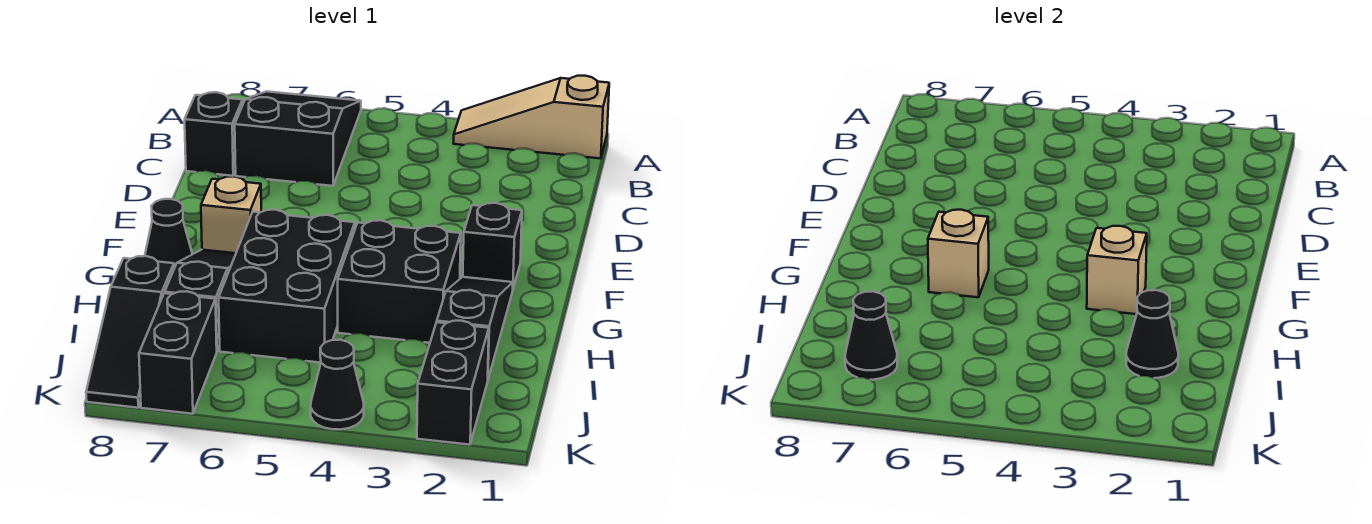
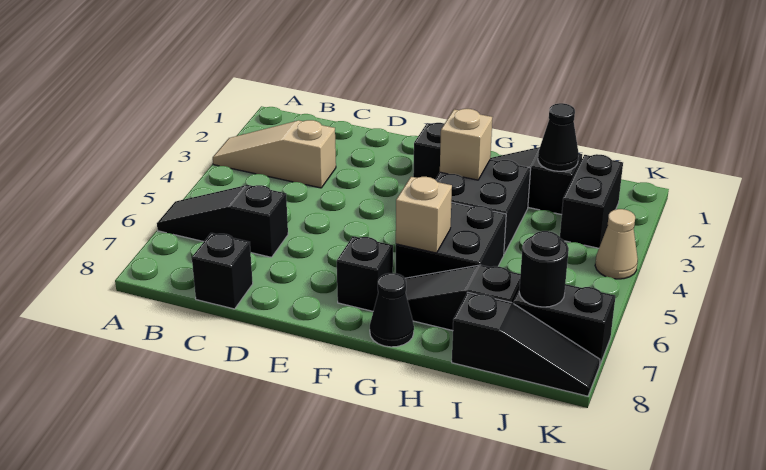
tan slope A1:A3 level 1 top 1 -> tan slope A3:C3 level 1 top C
black slope A6:C7 level 1 top C -> black slope A6:C6 level 1 top C
tan brick F7 level 1 -> black brick F7 level 1
black brick G5:I6 level 1 -> black brick G5:H6 level 1
black brick J2:K2 level 1 -> black brick J2:J3 level 1
black cone J7 level 2 -> black round brick J7 level 2
black cone K4 level 1 -> tan cone K4 level 1

